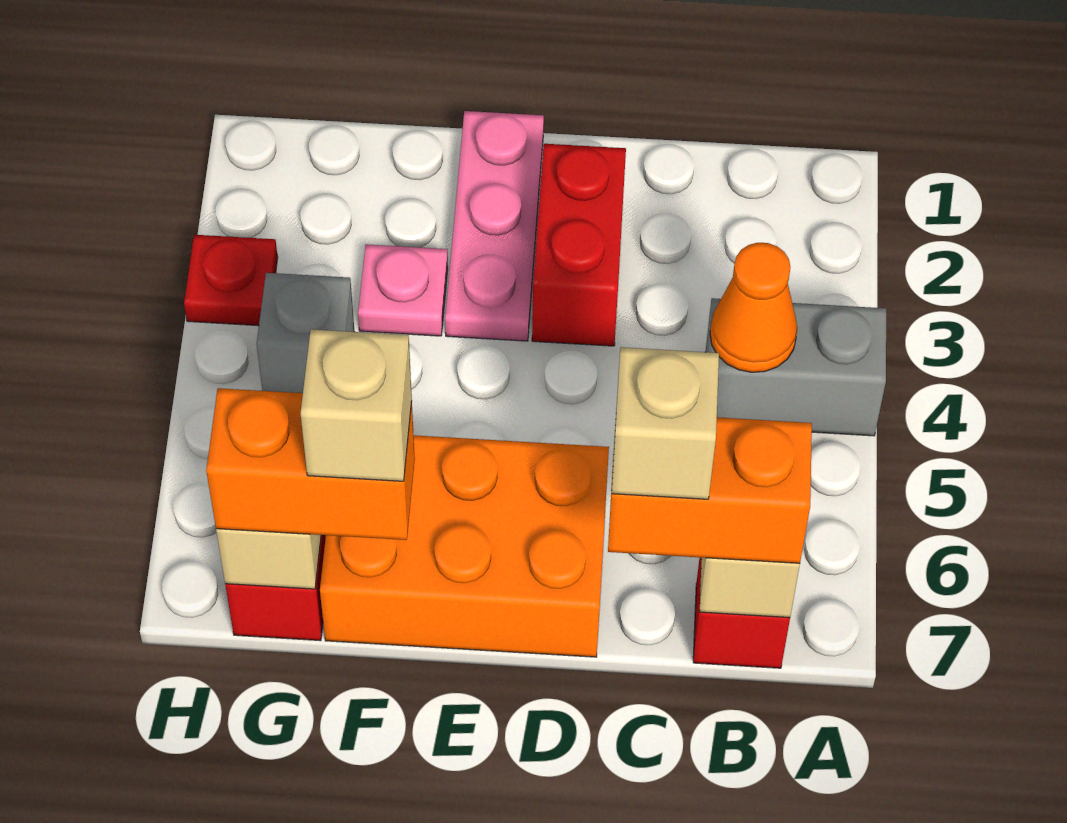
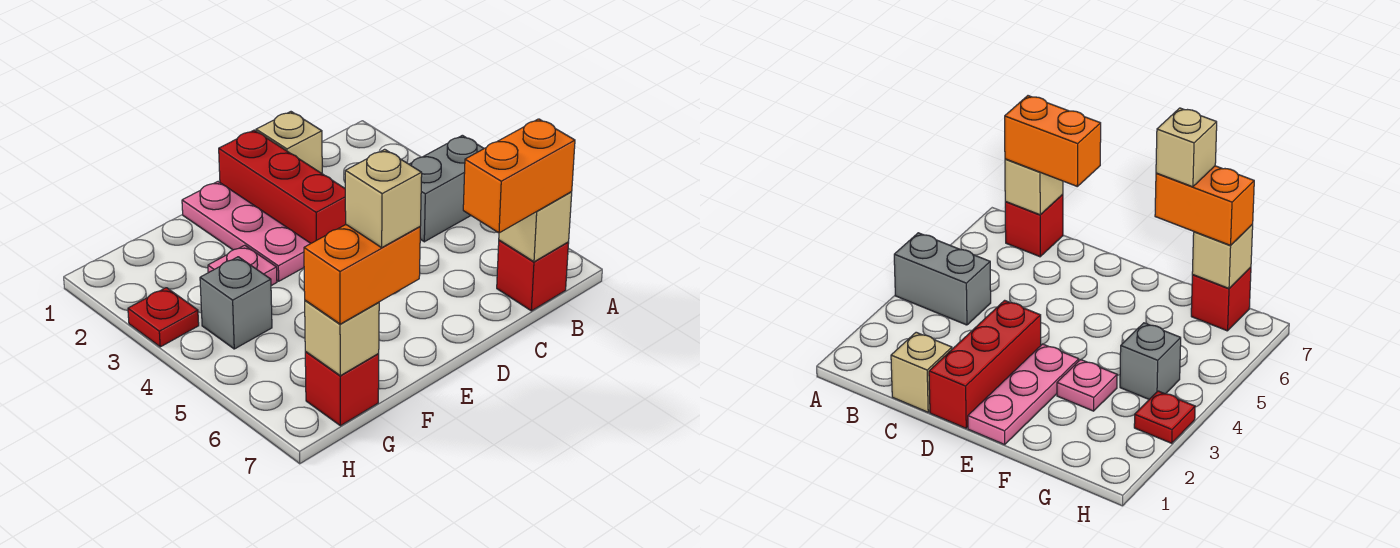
orange cone B4 level 2 -> none
tan brick C7 level 4 -> tan brick C1 level 1
red brick D2:D3 level 1 -> red brick D1:D3 level 1
orange brick D6:F7 level 1 -> none

